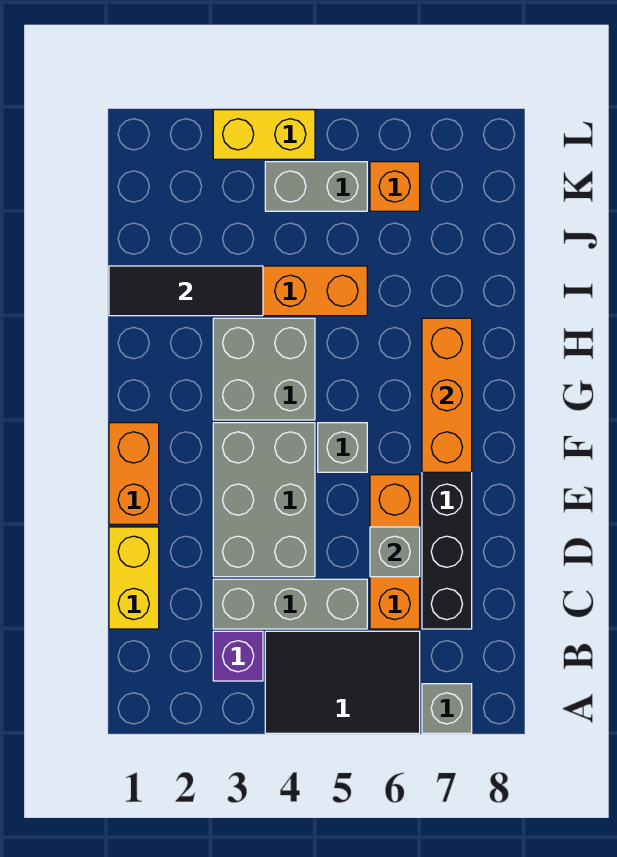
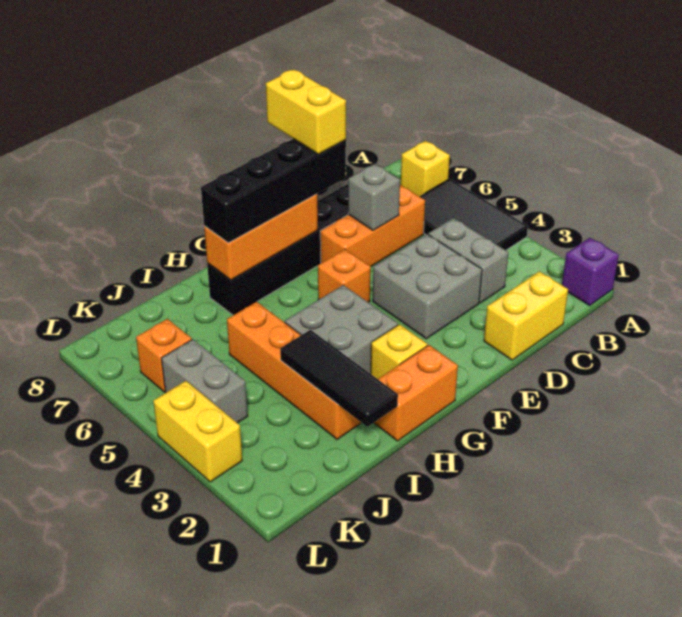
grey brick A7 level 1 -> yellow brick A7 level 1
purple brick B3 level 1 -> purple brick A1 level 1
grey brick C3:C5 level 1 -> grey brick C3:C4 level 1
grey brick D3:F4 level 1 -> grey brick D3:E4 level 1
orange brick E1:F1 level 1 -> orange brick G1:H1 level 1
none -> black brick E7:H7 level 3
none -> yellow brick E7:E8 level 4
grey brick F5 level 1 -> orange brick F5 level 1
none -> yellow brick G2 level 1

